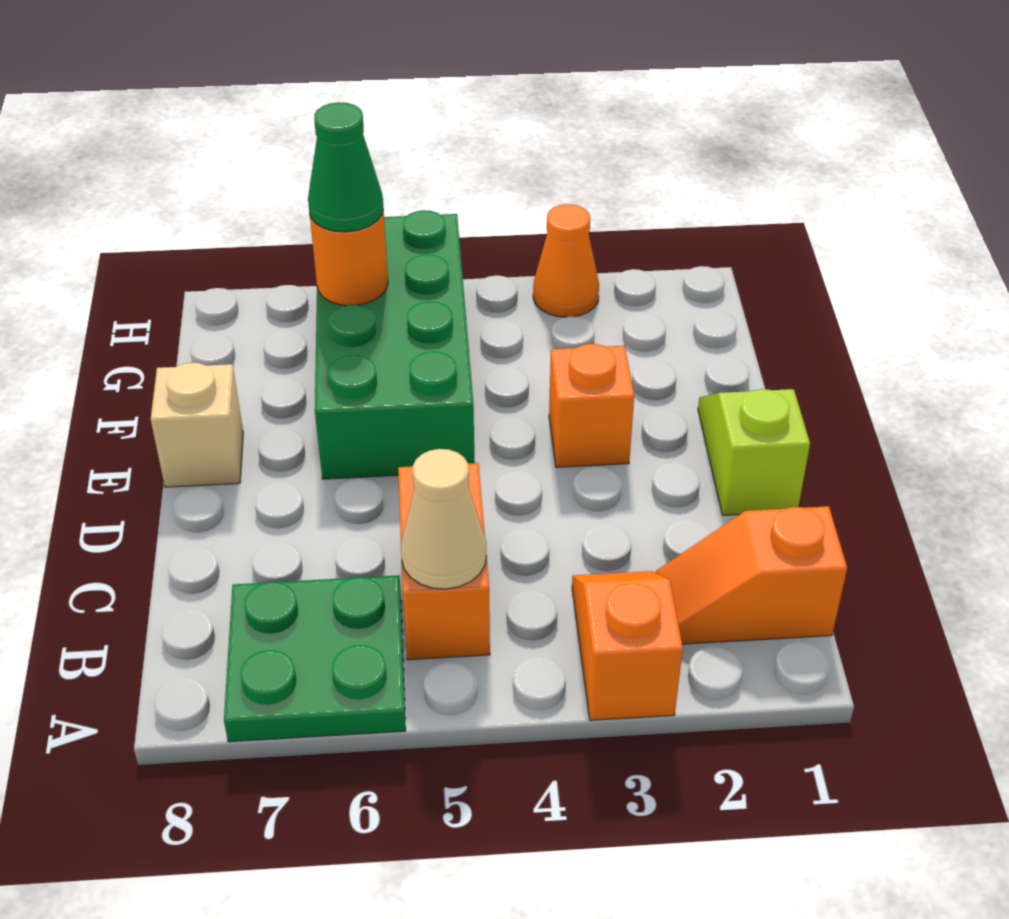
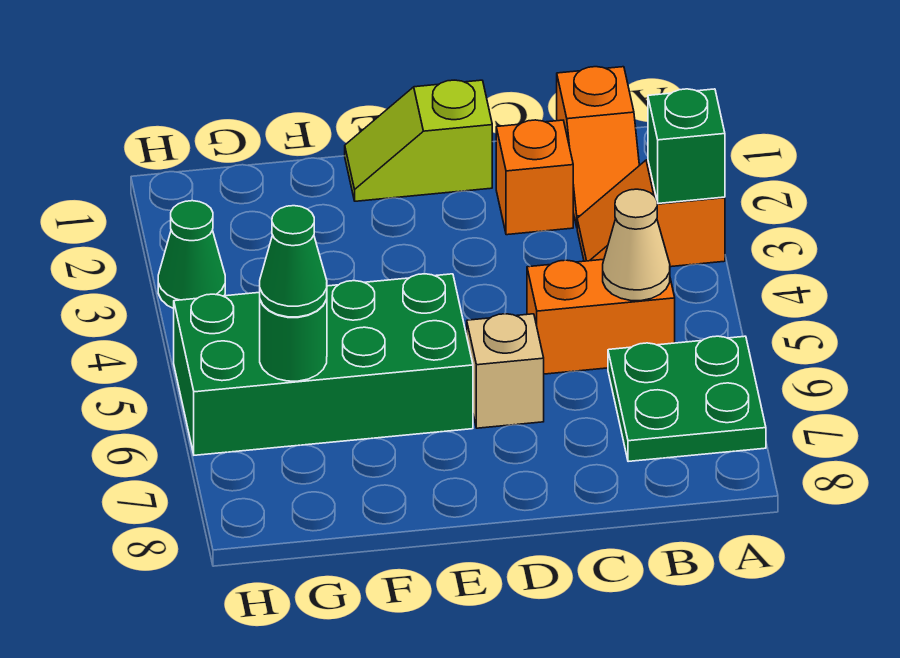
none -> green brick A3 level 2
orange brick E3 level 1 -> orange brick C2 level 1
tan brick E8 level 1 -> tan brick D6 level 1
orange round brick G6 level 2 -> green round brick G6 level 2
orange cone H3 level 1 -> green cone H3 level 1

